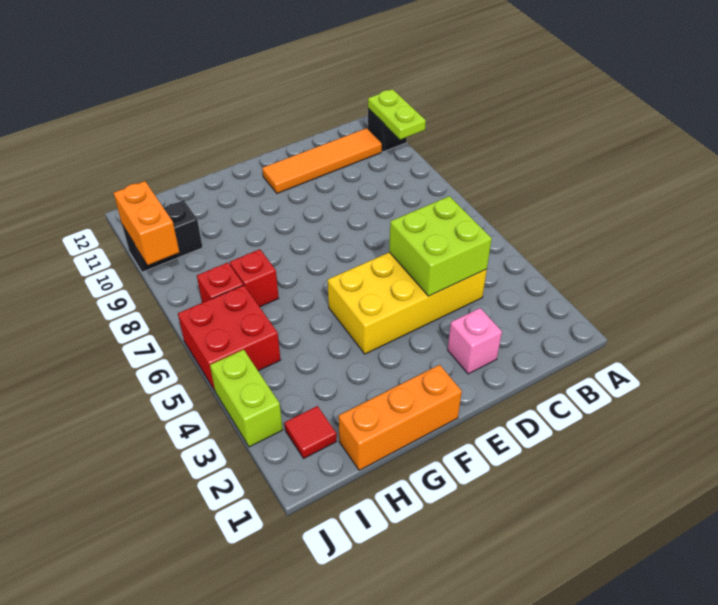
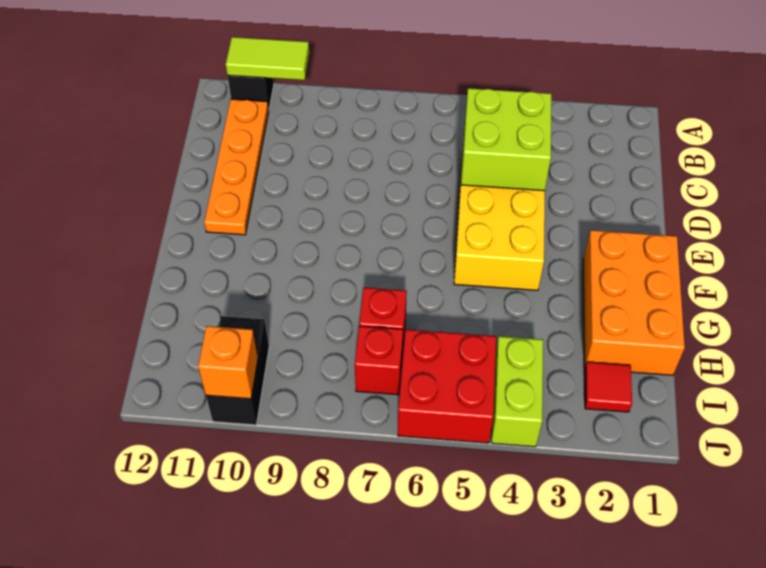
lime plate A10:A11 level 2 -> lime tile A10:A11 level 2
orange tile B11:E11 level 1 -> orange plate B11:E11 level 1
pink brick D2 level 1 -> none
orange brick F1:H1 level 1 -> orange brick F1:H2 level 1
lime brick J3:J4 level 1 -> lime brick I4:J4 level 1
orange brick J9:J10 level 2 -> orange brick J10 level 2

